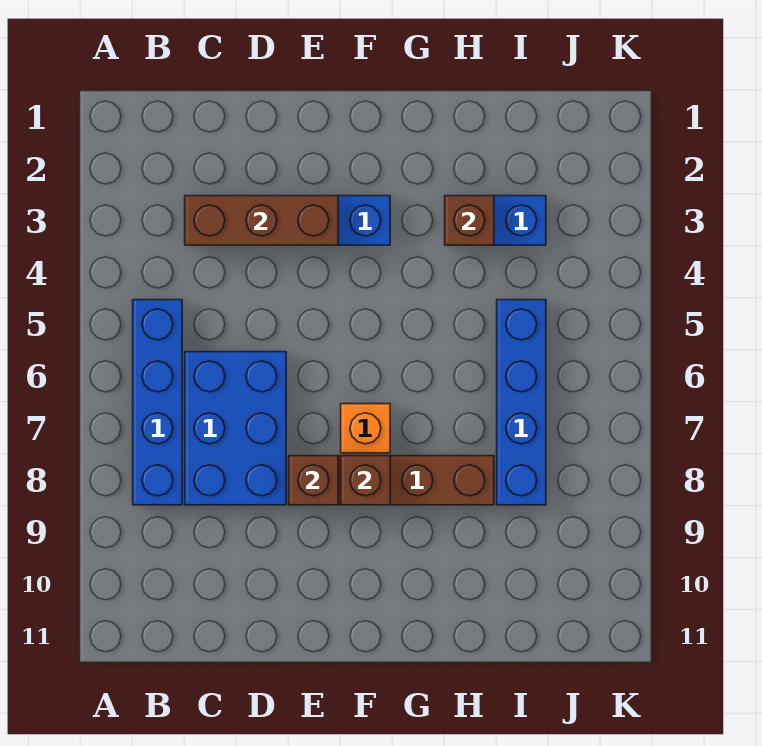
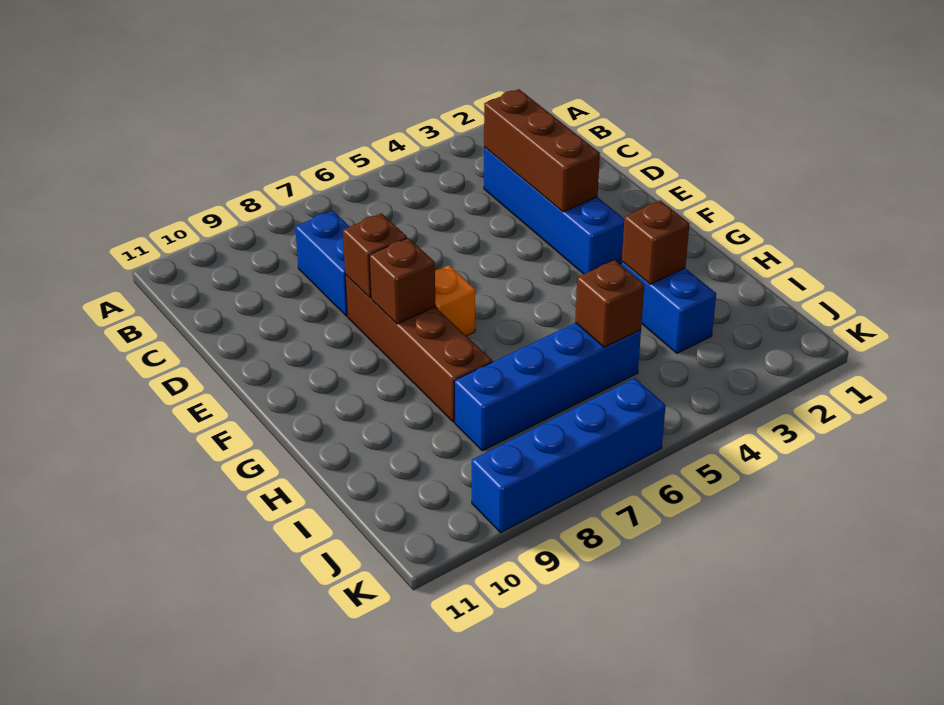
blue brick B5:B8 level 1 -> blue brick K6:K9 level 1
blue brick C6:D8 level 1 -> blue brick C8:D8 level 1
none -> brown brick I5 level 2

